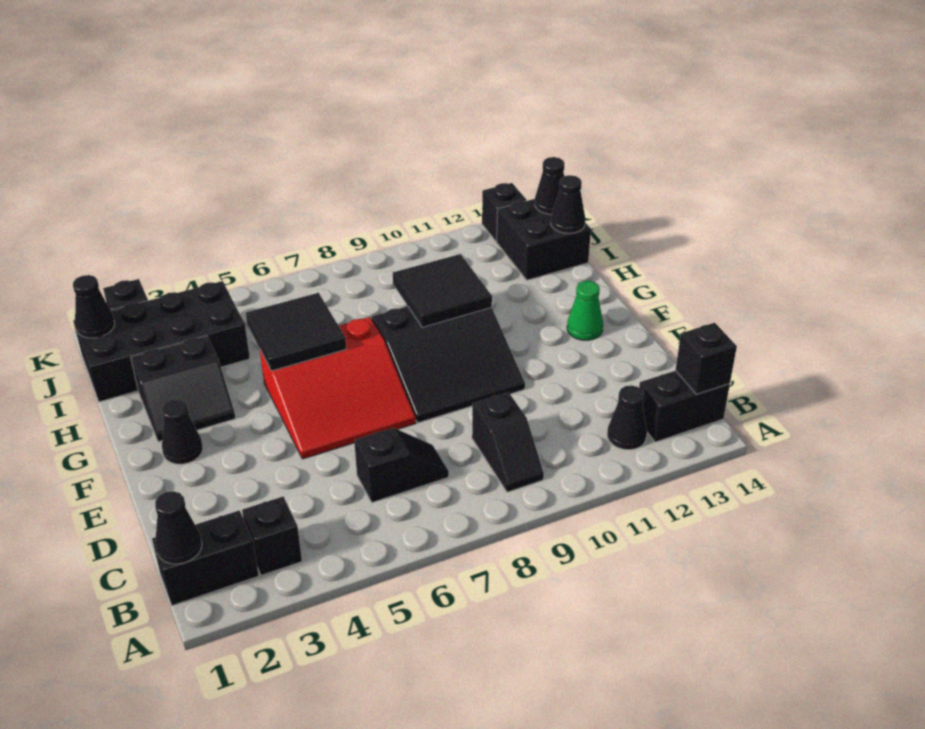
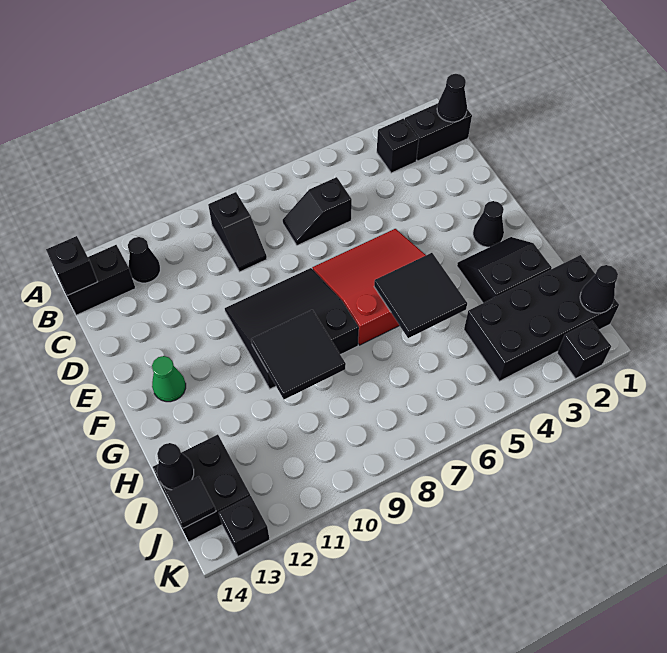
black slope B9:C9 level 1 top C -> black slope B9:C9 level 1 top B
black cone J14 level 2 -> black tile J14 level 2

